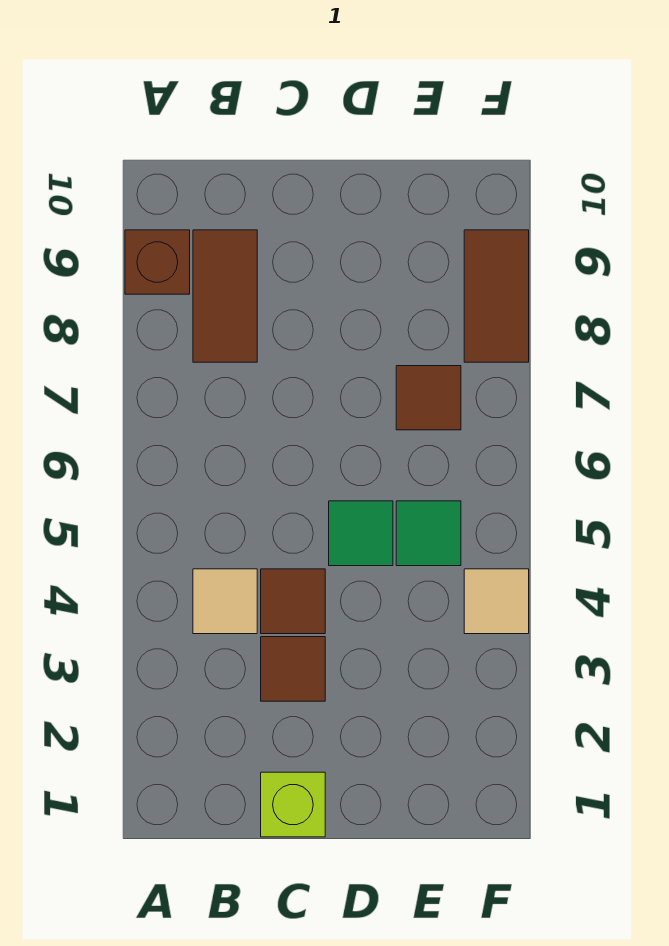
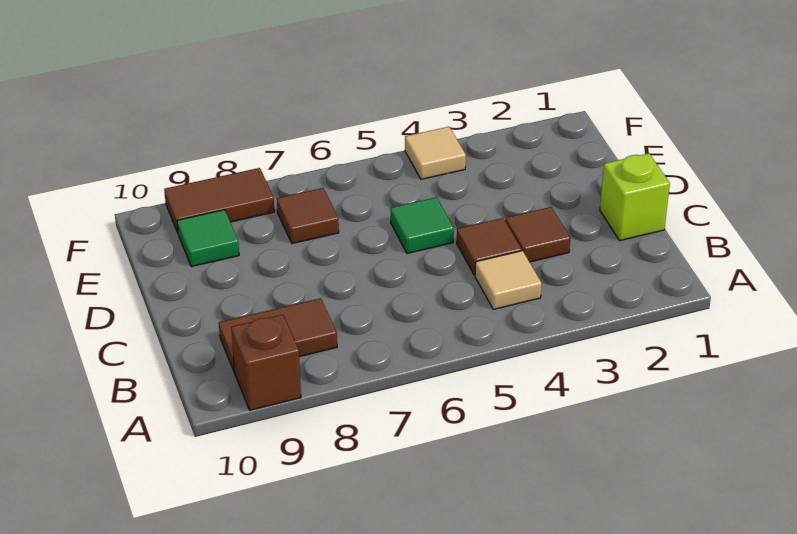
green tile E5 level 1 -> green tile E9 level 1

